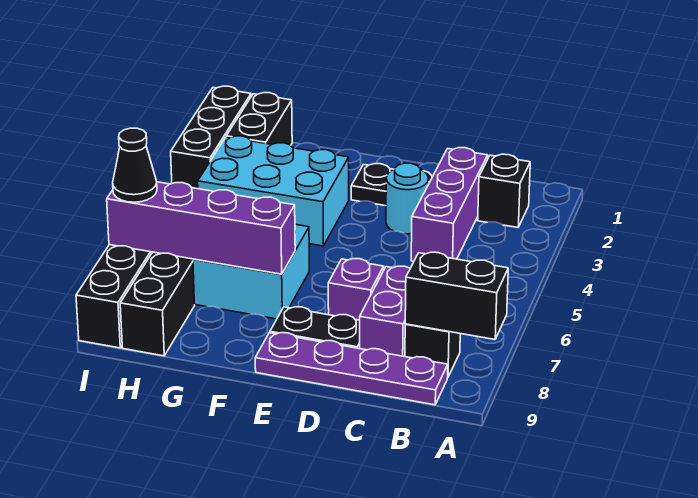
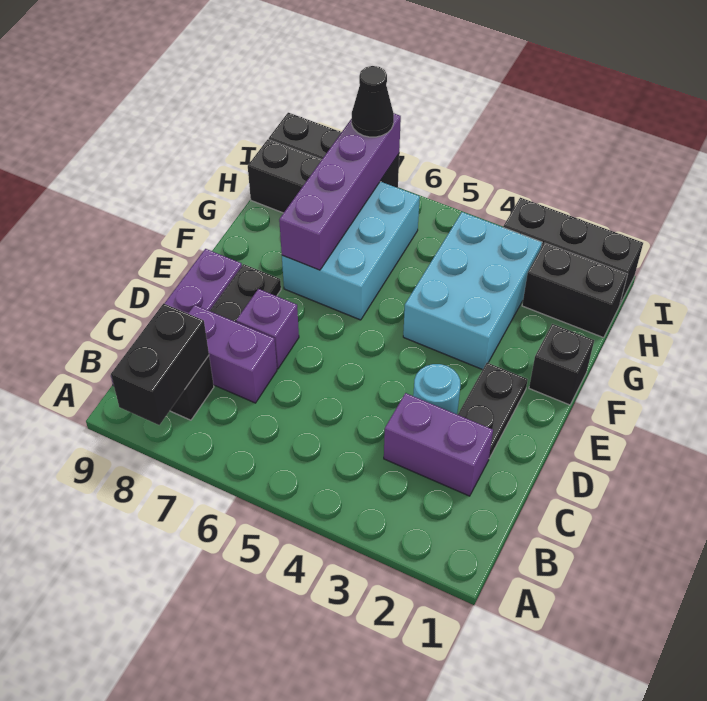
black brick B2 level 1 -> black brick F1 level 1
purple brick C2:C4 level 1 -> purple brick C2:C3 level 1

